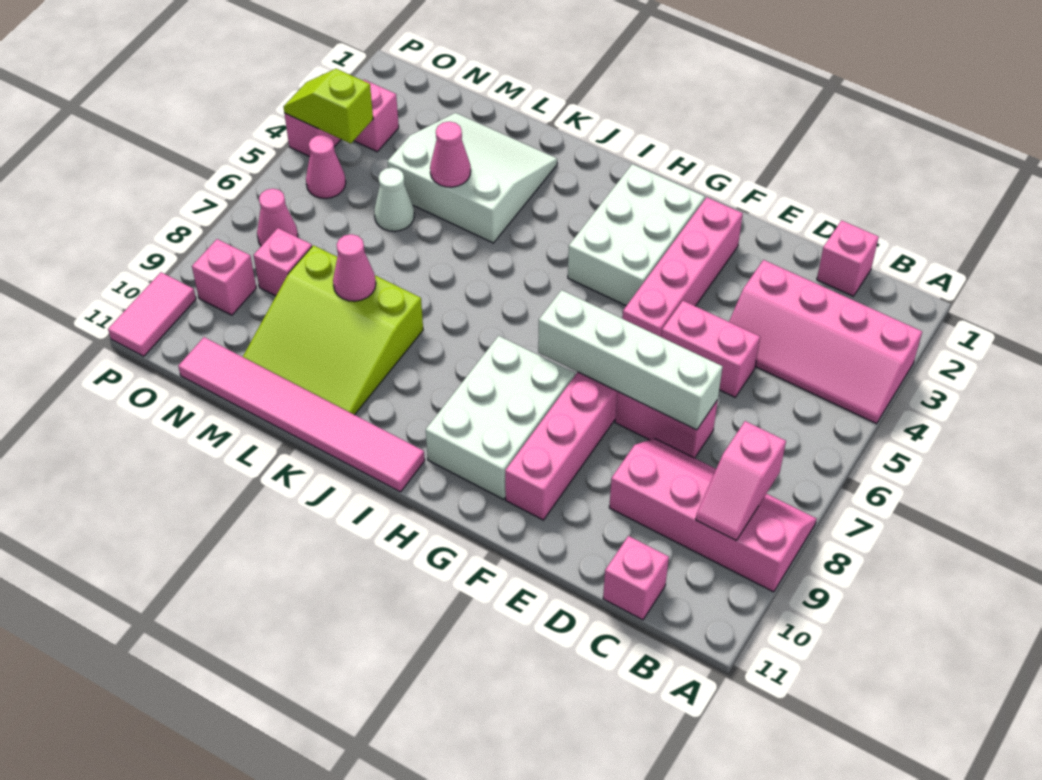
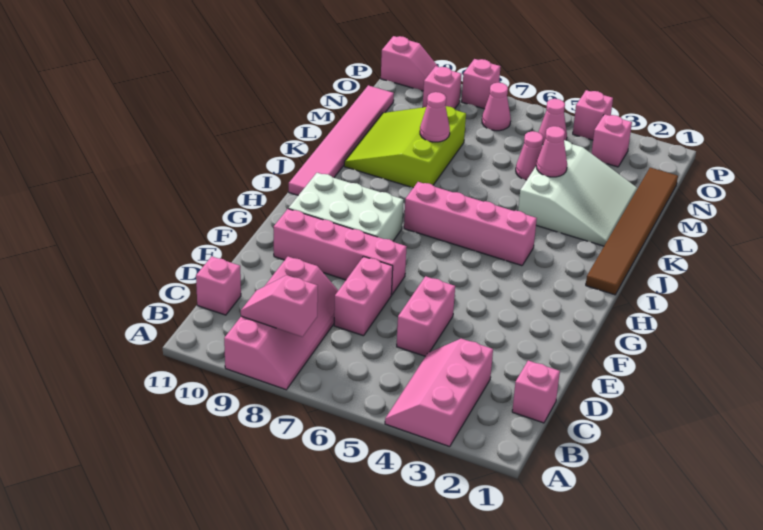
pink slope A3:D4 level 1 top 3 -> pink slope A3:C4 level 1 top 3
white brick D7:G7 level 2 -> none
pink brick F2:F5 level 1 -> pink brick I4:I7 level 1
white brick G2:H4 level 1 -> none
none -> brown tile I1:N1 level 1
white cone M5 level 1 -> pink cone M5 level 1
pink brick N8 level 1 -> pink brick P8 level 1
lime slope O4:P4 level 2 top O -> none
pink tile P10:P11 level 1 -> pink slope P10:P11 level 1 top 11

